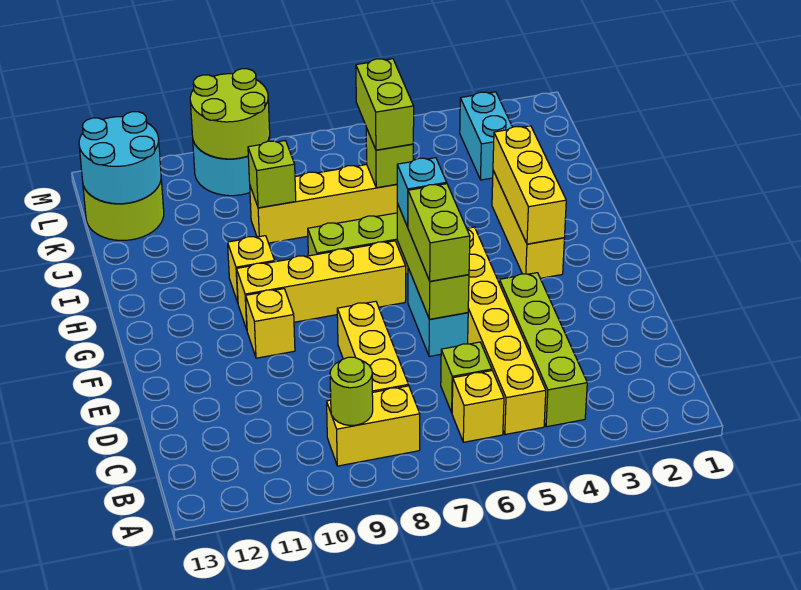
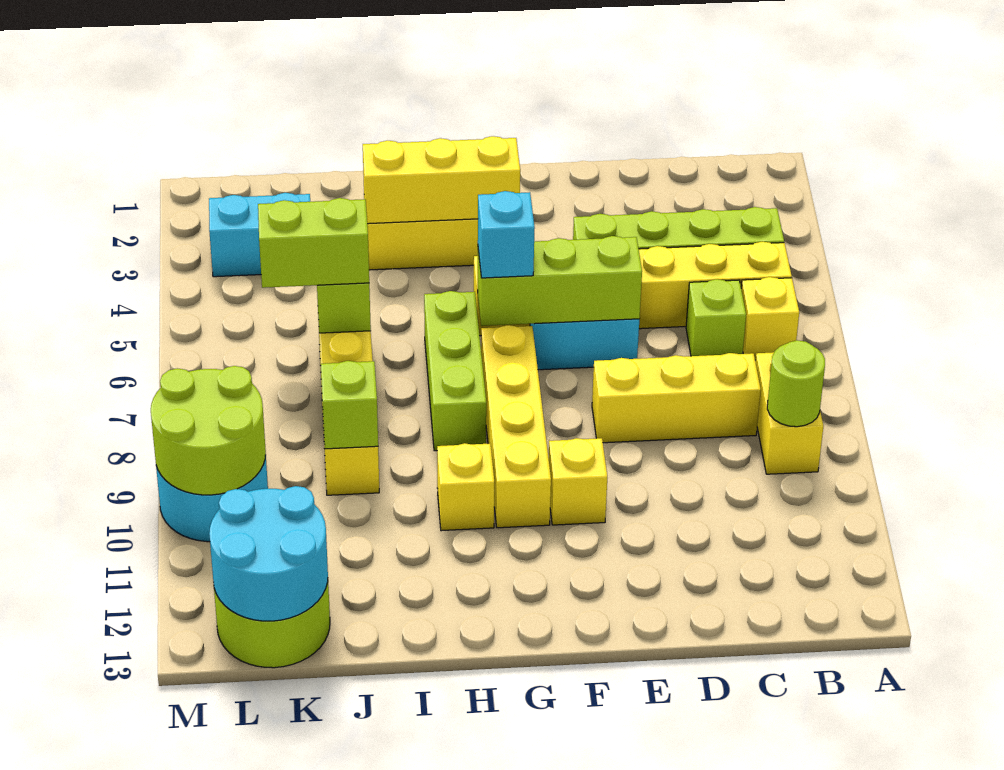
lime brick E6:F6 level 3 -> none

